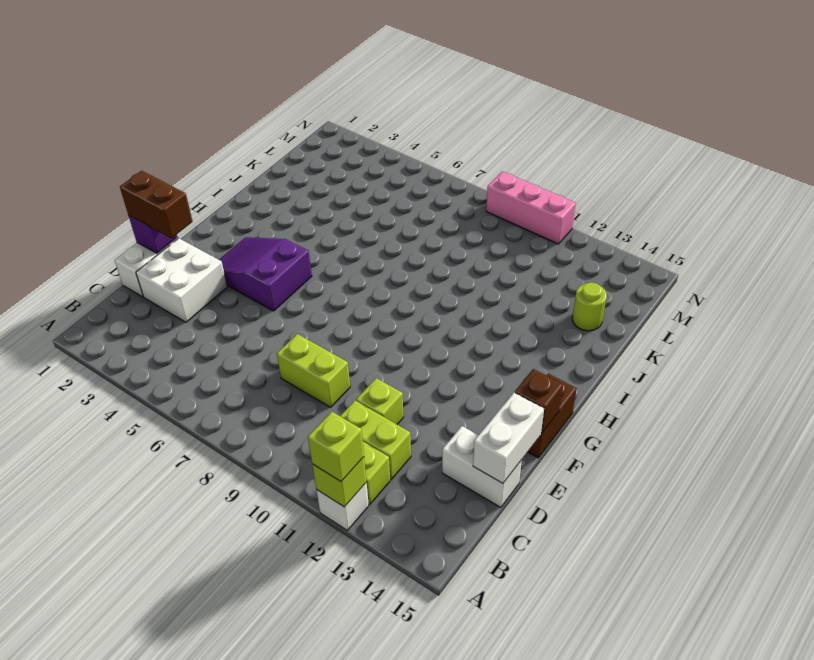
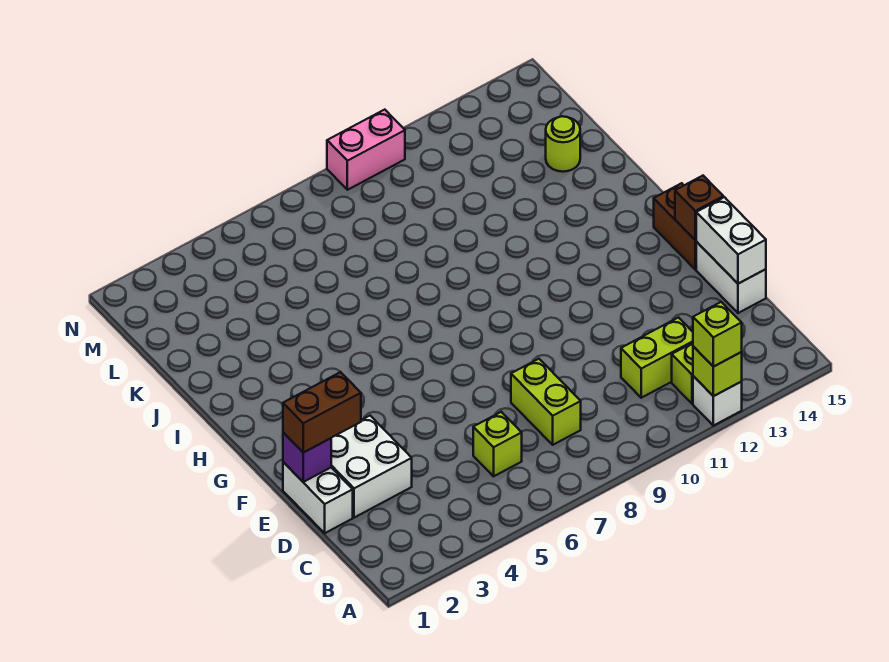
lime brick D8:D9 level 1 -> lime brick C8:D8 level 1
lime brick D11 level 1 -> lime brick C6 level 1
white brick D14:D15 level 1 -> white brick D15:E15 level 1
purple slope F3:G5 level 1 top 5 -> none
pink brick N9:N11 level 1 -> pink brick N9:N10 level 1

